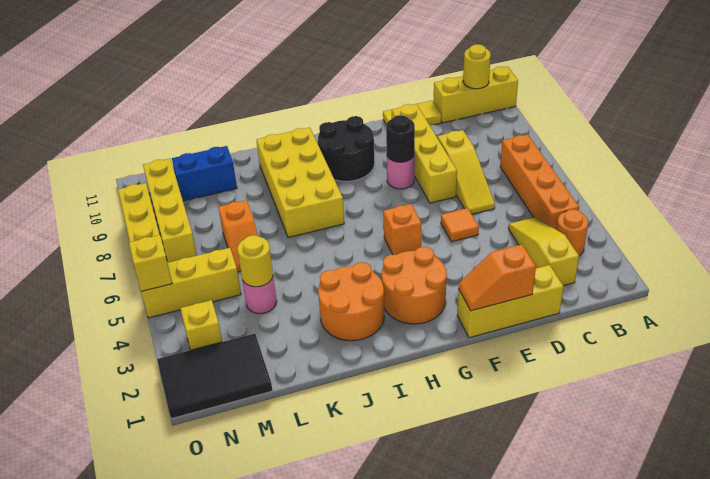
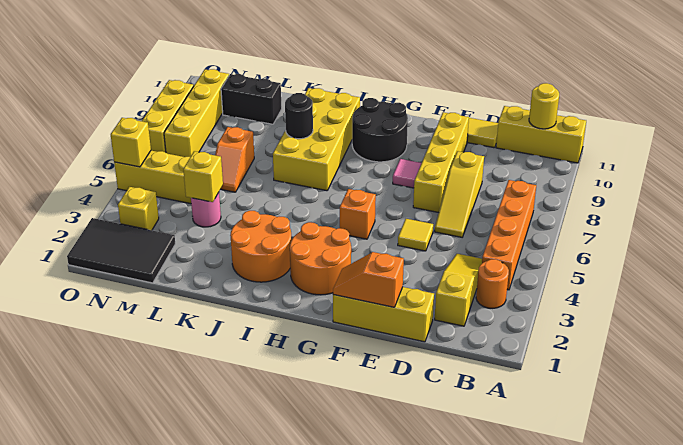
orange tile E5 level 1 -> yellow tile E5 level 1
pink round brick F8 level 1 -> pink tile F8 level 1
black round brick F8 level 2 -> black round brick J8 level 2
yellow round brick L4 level 2 -> yellow brick L4 level 2
blue brick L10:M10 level 1 -> black brick L10:M10 level 1

